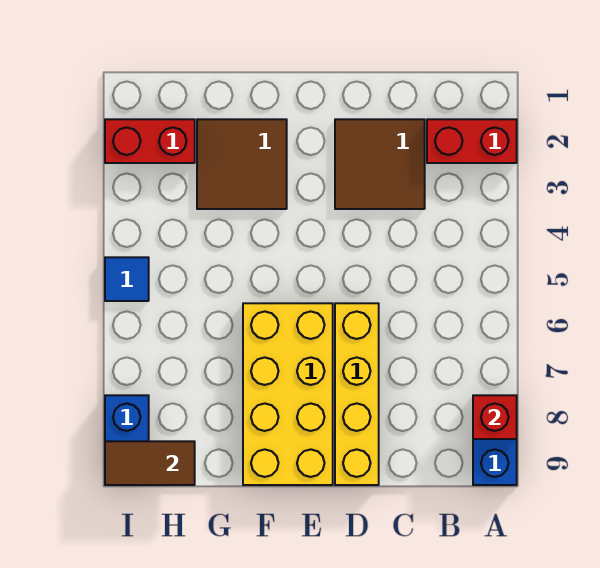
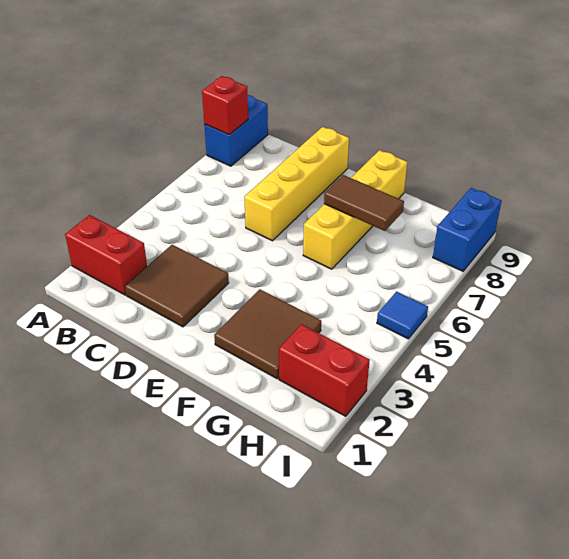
yellow brick E6:F9 level 1 -> yellow brick F6:F9 level 1
brown tile H9:I9 level 2 -> brown tile F7:G7 level 2

